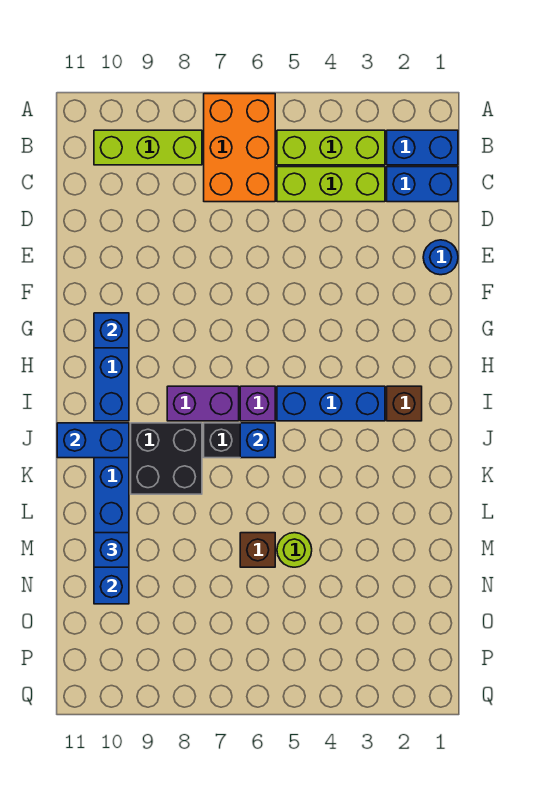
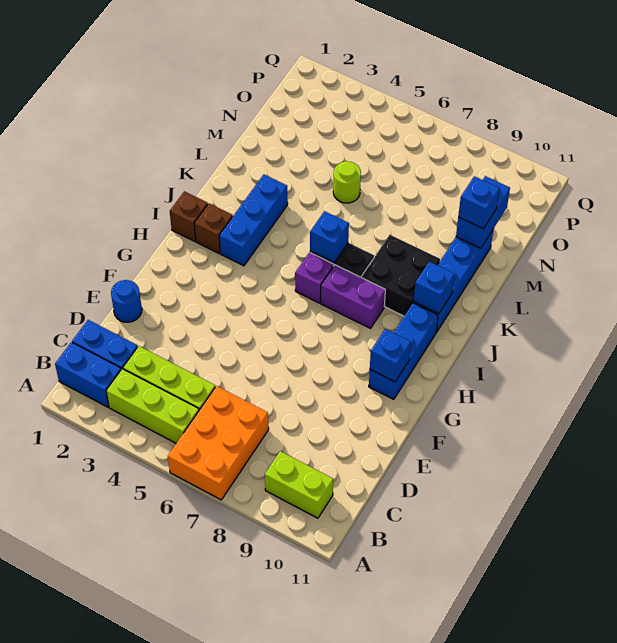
lime brick B8:B10 level 1 -> lime brick B9:B10 level 1
blue brick I3:I5 level 1 -> blue brick I3:K3 level 1
blue brick J10:J11 level 2 -> blue brick J10 level 2
brown brick M6 level 1 -> brown brick I1 level 1

